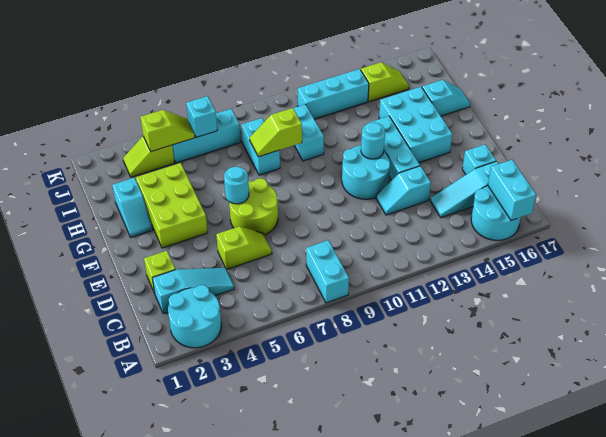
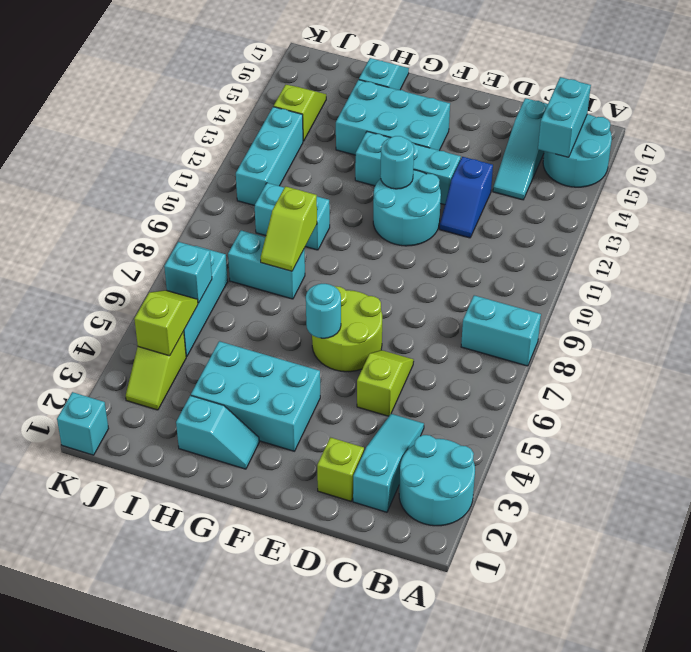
cyan brick A16:B16 level 2 -> cyan brick B15:B16 level 2
cyan slope D12:D13 level 1 top 13 -> blue slope D12:D13 level 1 top 13
cyan brick D16 level 1 -> cyan brick K1 level 1
lime brick F3:H4 level 1 -> cyan brick F3:H4 level 1

